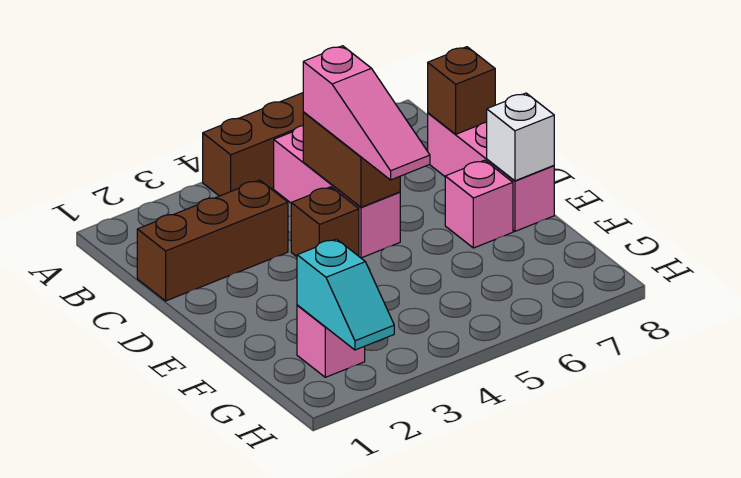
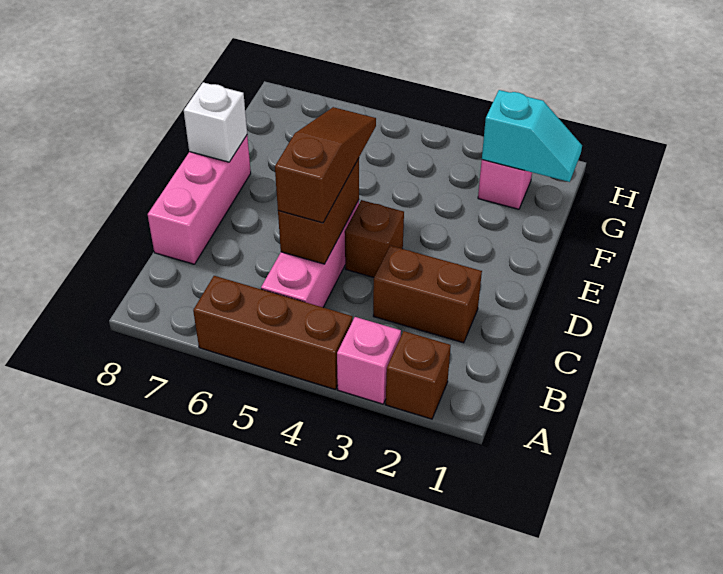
brown brick C1:C3 level 1 -> brown brick C2:C3 level 1
pink slope C5:E5 level 3 top C -> brown slope C5:E5 level 3 top C
brown brick C8 level 2 -> brown brick A2 level 1
pink brick E7 level 1 -> pink brick A3 level 1
cyan slope G2:H2 level 2 top G -> cyan slope G1:G2 level 2 top 2

